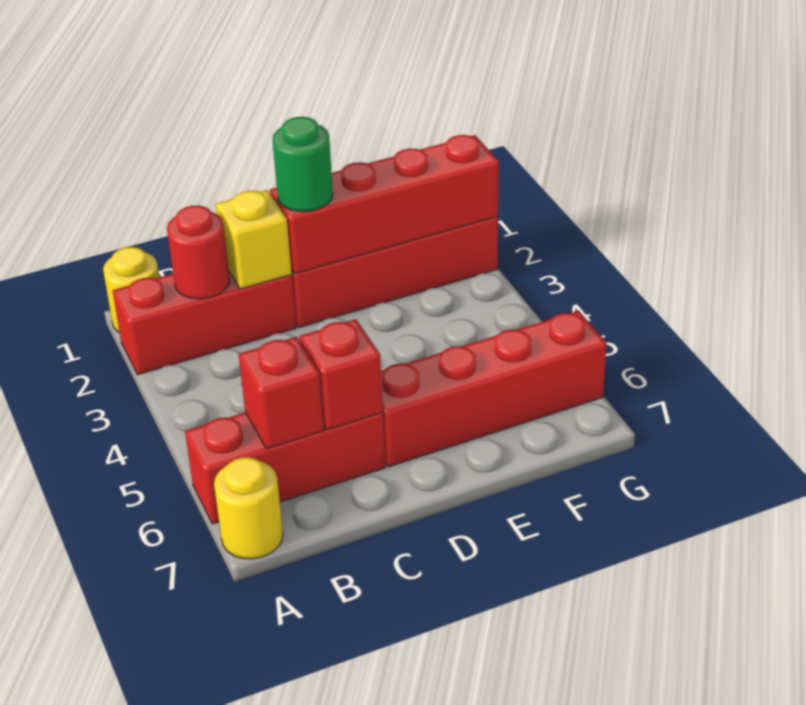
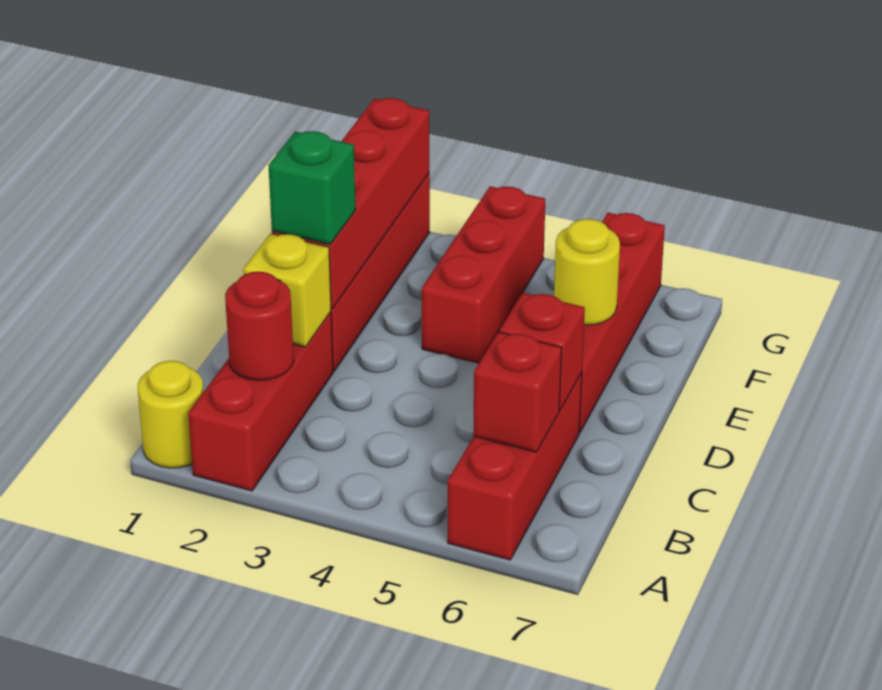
yellow round brick A7 level 1 -> yellow round brick E6 level 2
green round brick D2 level 3 -> green brick D2 level 3
none -> red brick E4:G4 level 1

